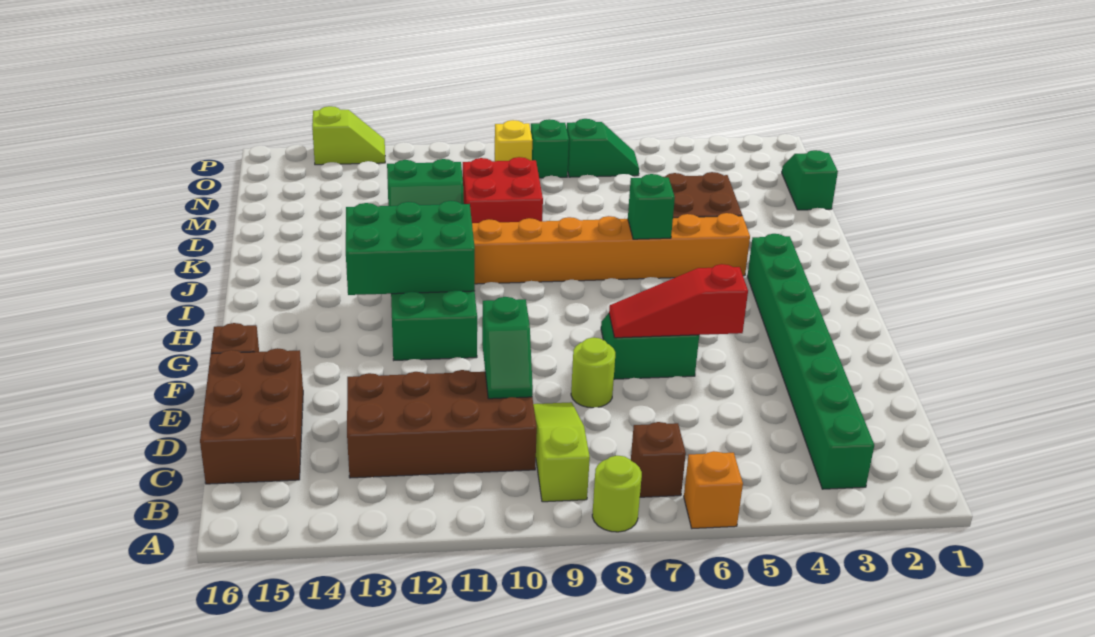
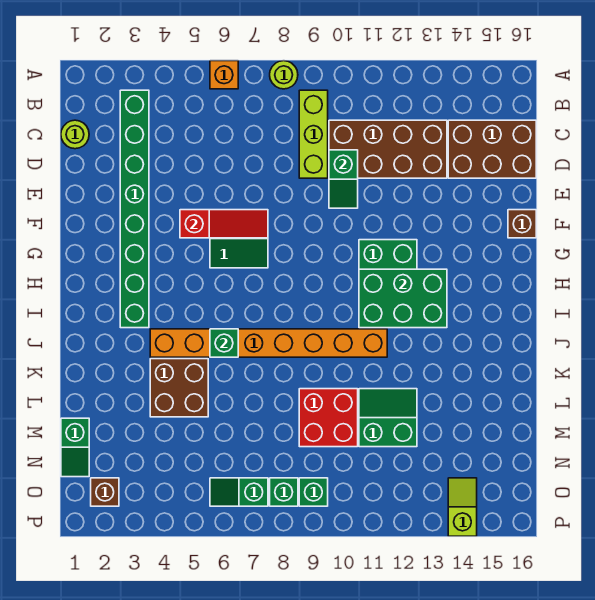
brown brick B7 level 1 -> brown brick O2 level 1
lime slope B9:D9 level 1 top B -> lime brick B9:D9 level 1
brown brick C15:E16 level 1 -> brown brick C14:D16 level 1
green slope D10:E10 level 2 top E -> green slope D10:E10 level 2 top D
lime round brick E8 level 1 -> lime round brick C1 level 1
yellow brick O9 level 1 -> green brick O9 level 1
lime slope P13:P14 level 1 top 14 -> lime slope O14:P14 level 1 top P

